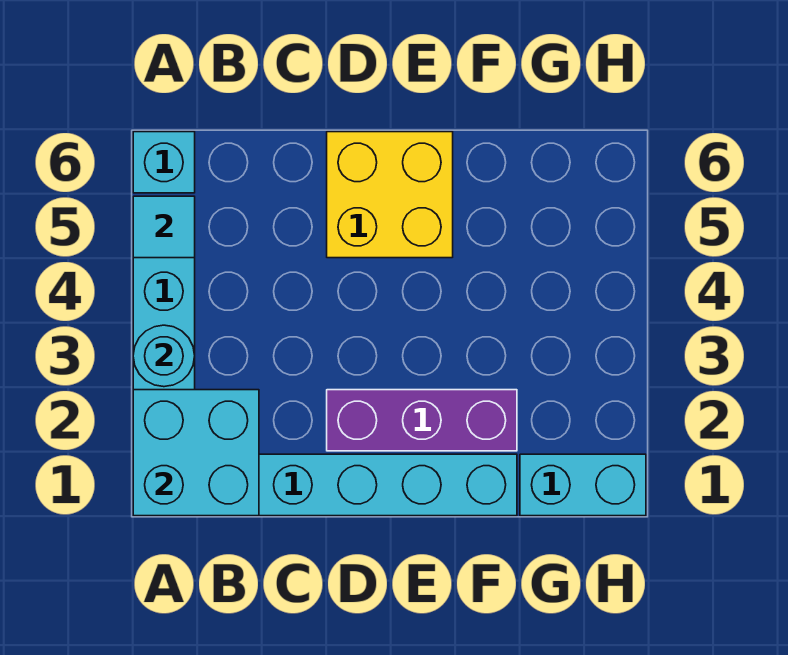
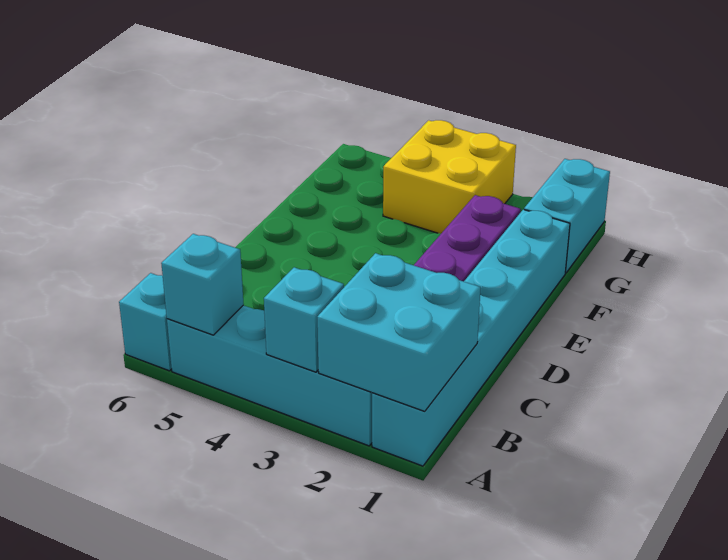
cyan round brick A3 level 2 -> cyan brick A3 level 2
cyan tile A5 level 2 -> cyan brick A5 level 2
yellow brick D5:E6 level 1 -> yellow brick G3:H4 level 1

